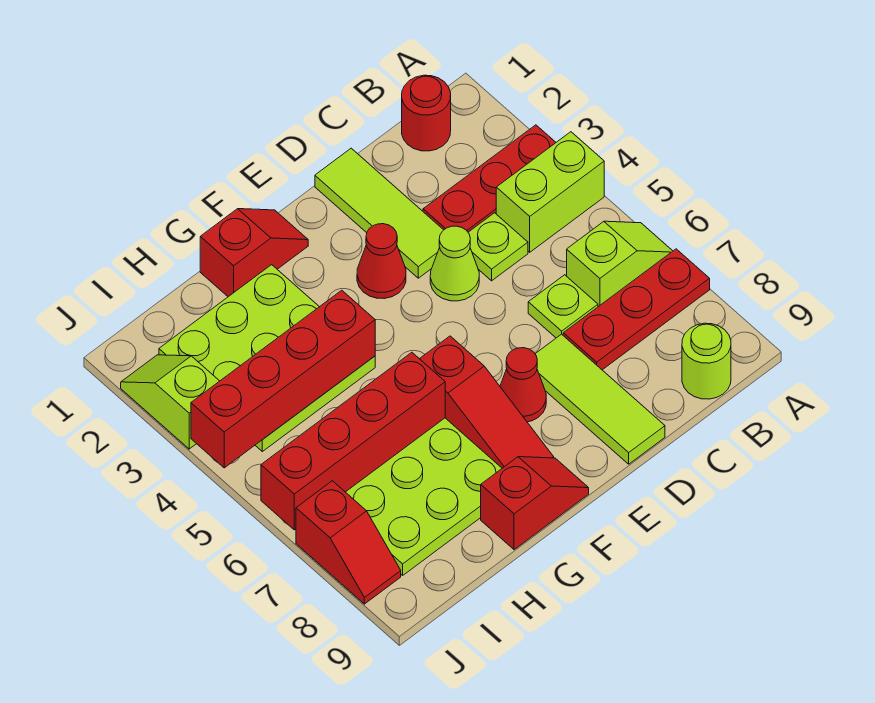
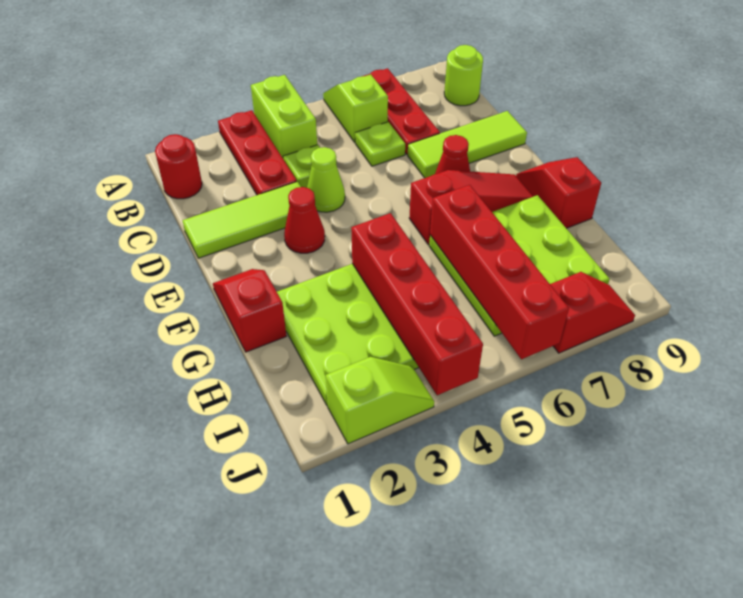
lime slope J2:J3 level 1 top 3 -> lime slope J2:J3 level 1 top 2

